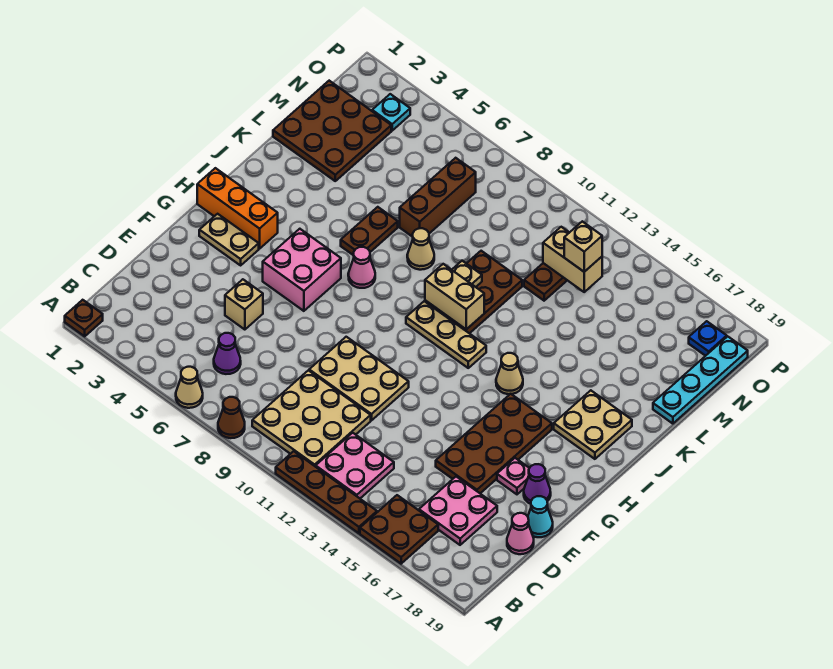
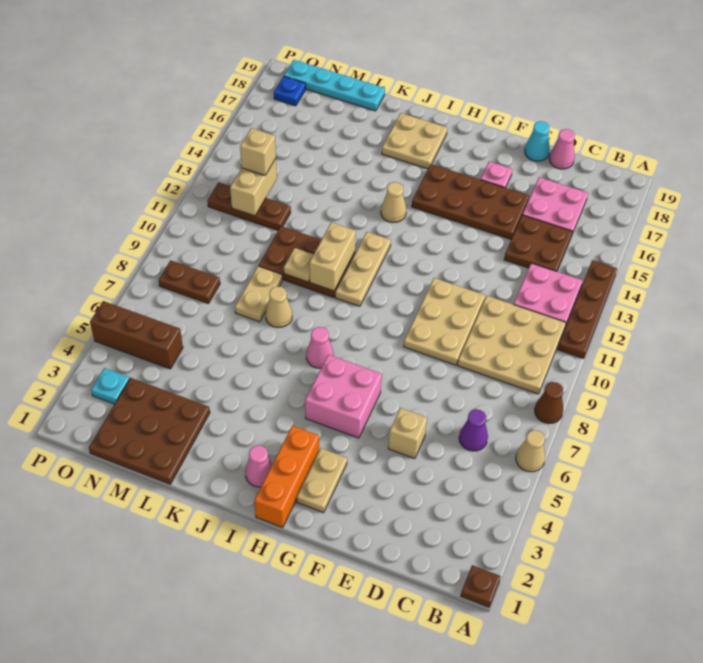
brown plate A15:B16 level 1 -> brown plate C14:D15 level 1
purple cone F18 level 1 -> none
none -> pink cone I2 level 1
brown plate J6:K6 level 1 -> brown plate N8:O8 level 1
brown brick L7:N7 level 1 -> brown brick N5:P5 level 1
none -> tan plate L8:L9 level 1

